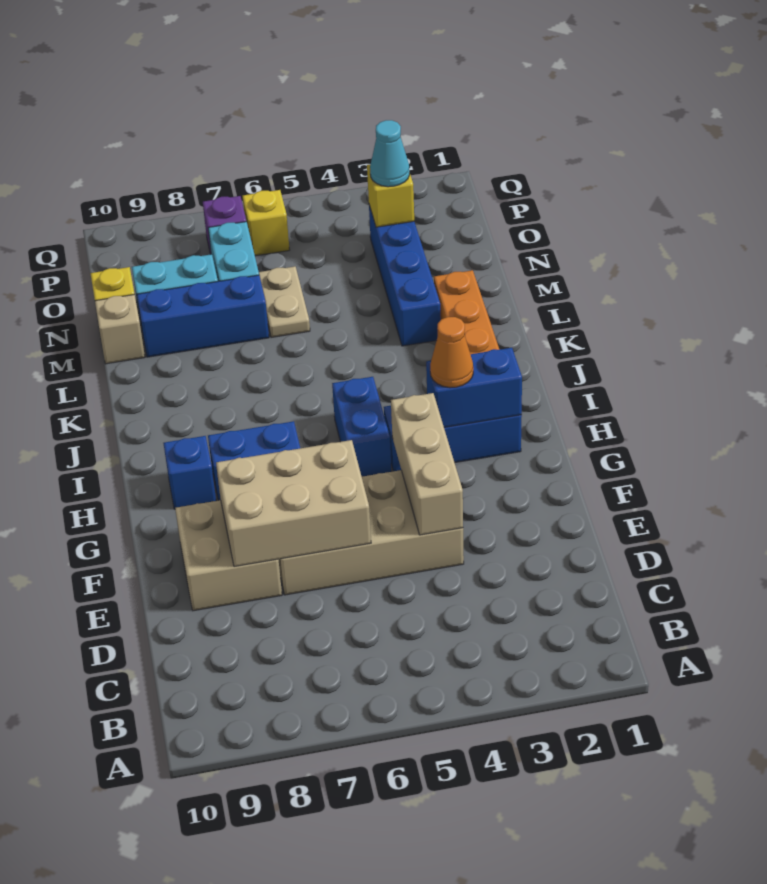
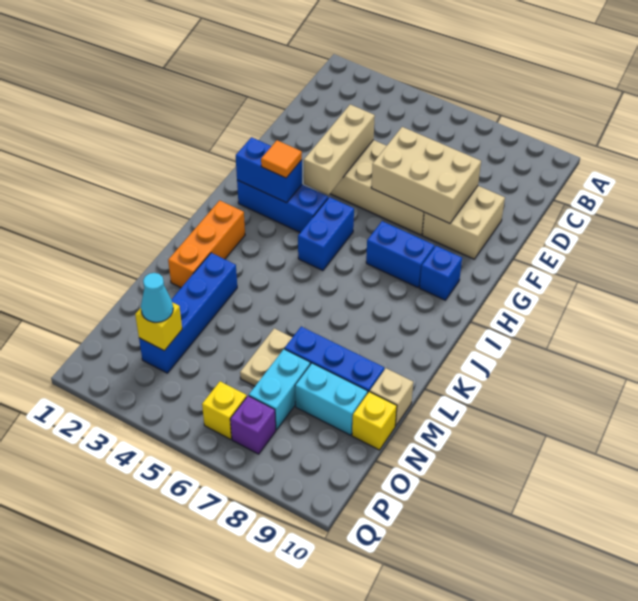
orange cone H3 level 3 -> orange tile H3 level 3

